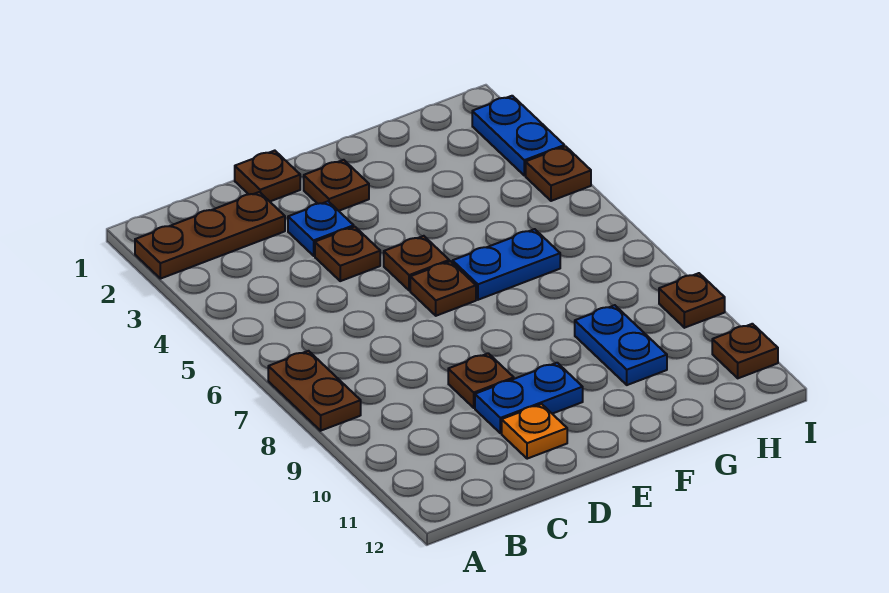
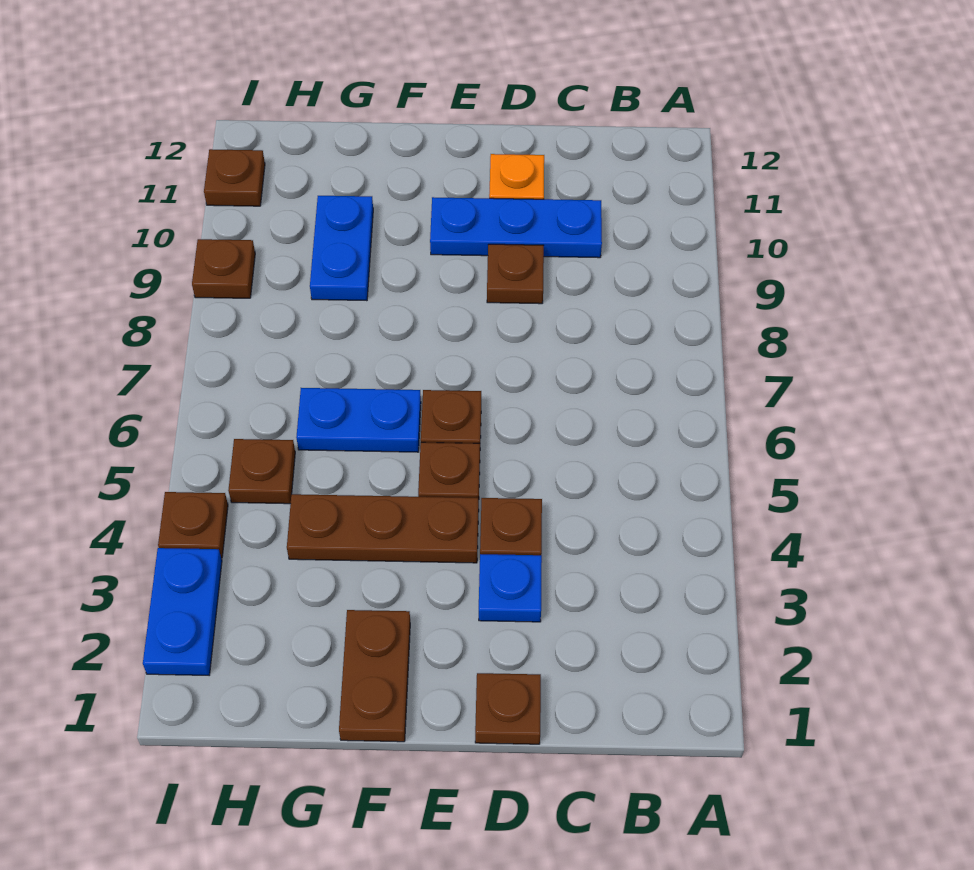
brown plate A2:C2 level 1 -> brown plate E4:G4 level 1
brown plate A7:A8 level 1 -> brown plate F1:F2 level 1
blue plate D10:E10 level 1 -> blue plate C10:E10 level 1
brown plate E2 level 1 -> brown plate H5 level 1

